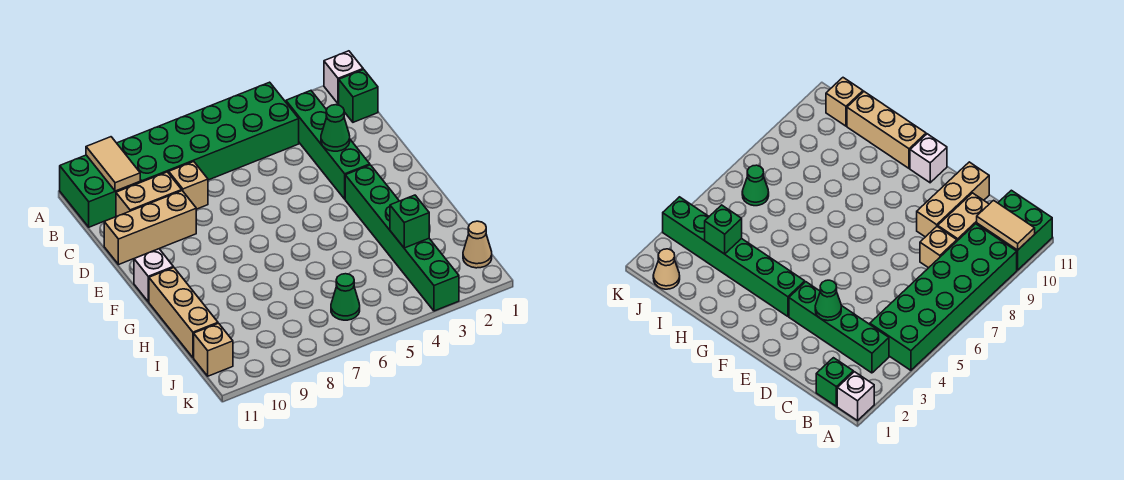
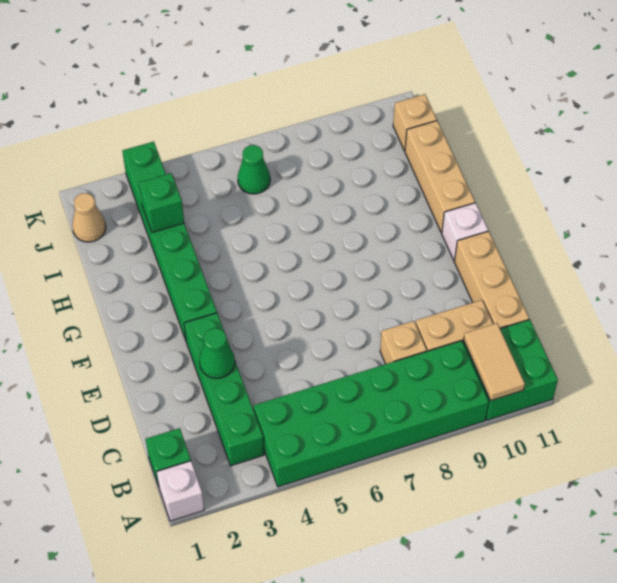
tan brick D9:D11 level 1 -> tan brick C11:E11 level 1

